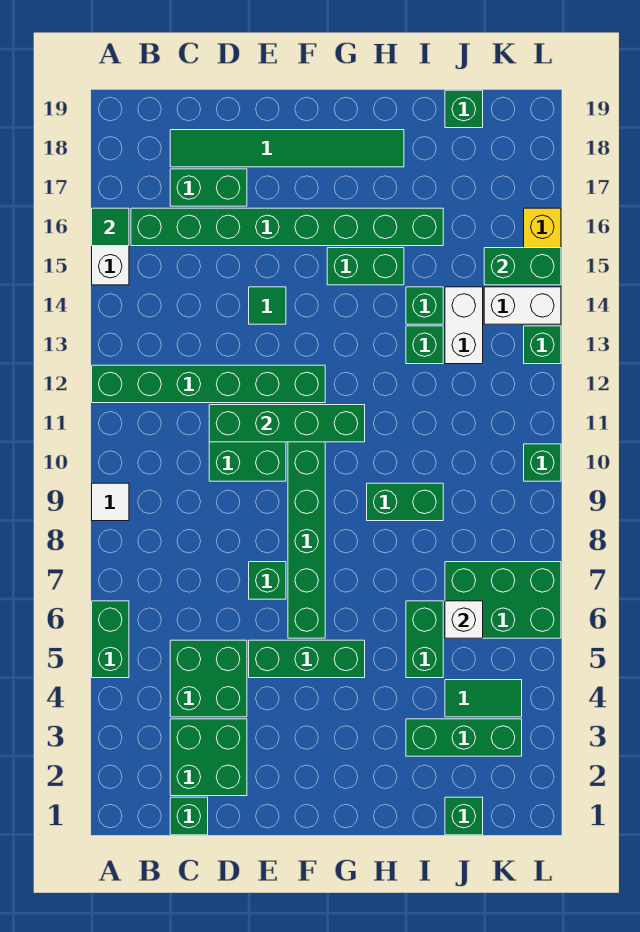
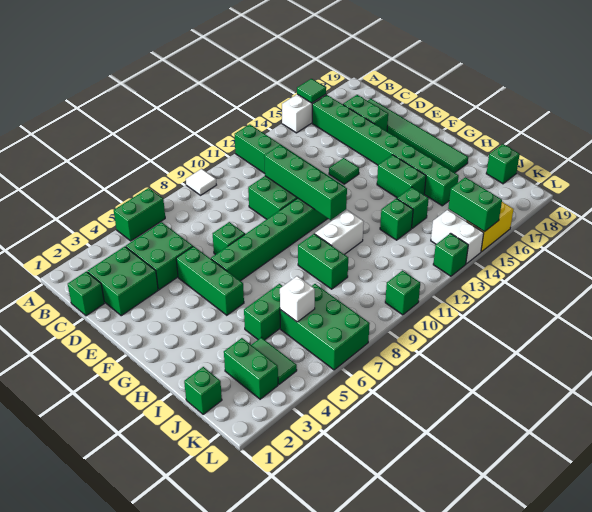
green brick I3:K3 level 1 -> green brick J3:K3 level 1
white brick J13:J14 level 1 -> white brick H10:H11 level 1

